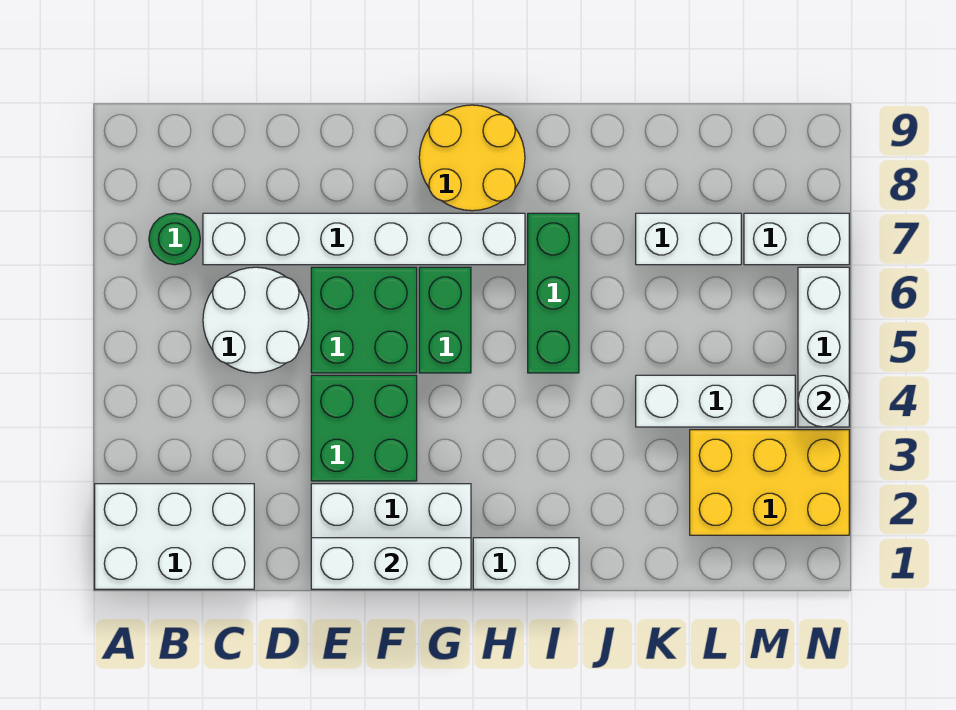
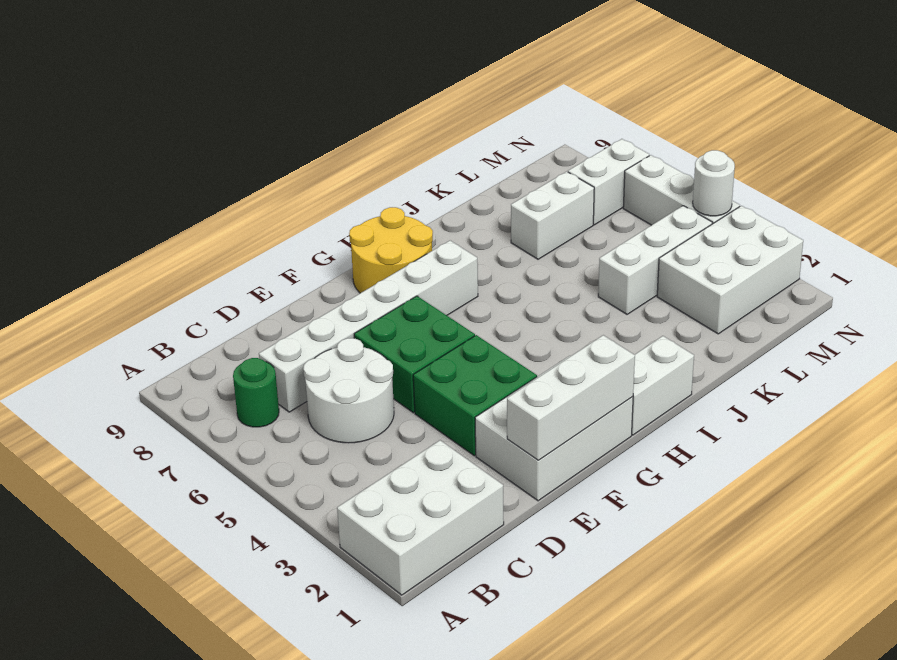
green brick G5:G6 level 1 -> none
green brick I5:I7 level 1 -> none
yellow brick L2:N3 level 1 -> white brick L2:N3 level 1

